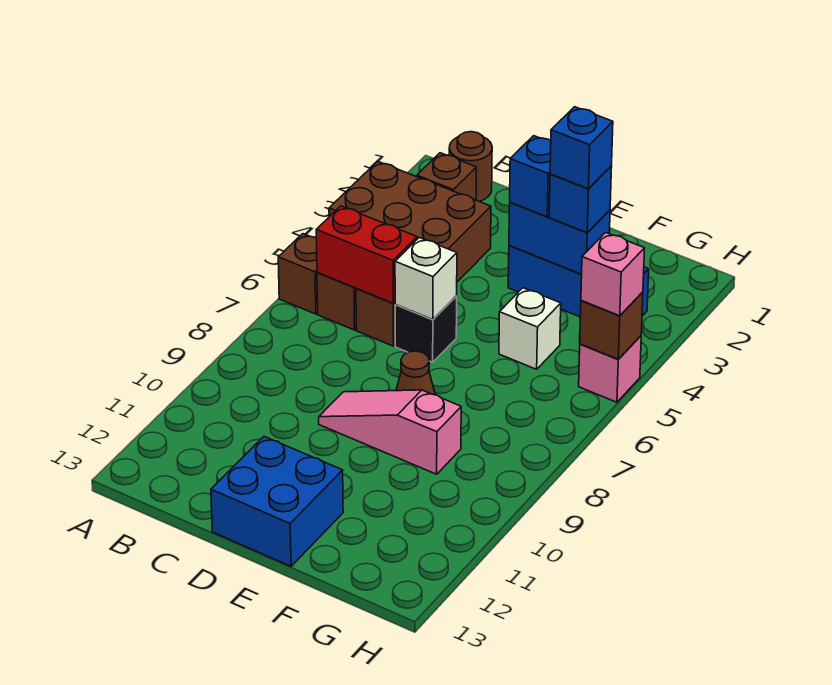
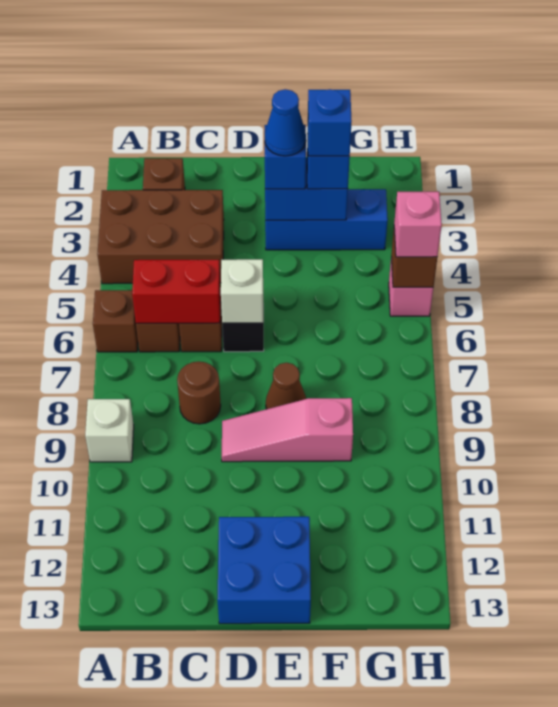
brown round brick B1 level 1 -> brown round brick C8 level 1
none -> blue cone E3 level 4
white brick F5 level 1 -> white brick A9 level 1

